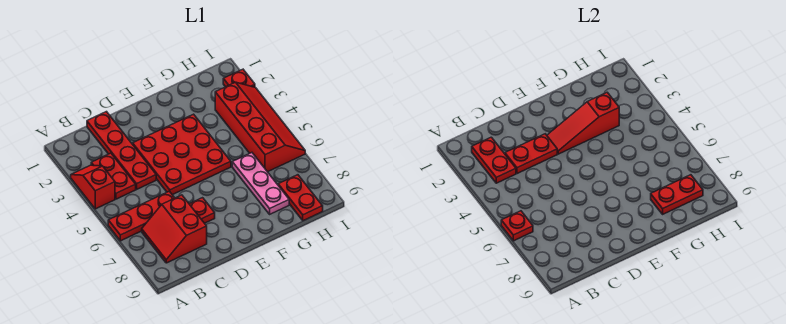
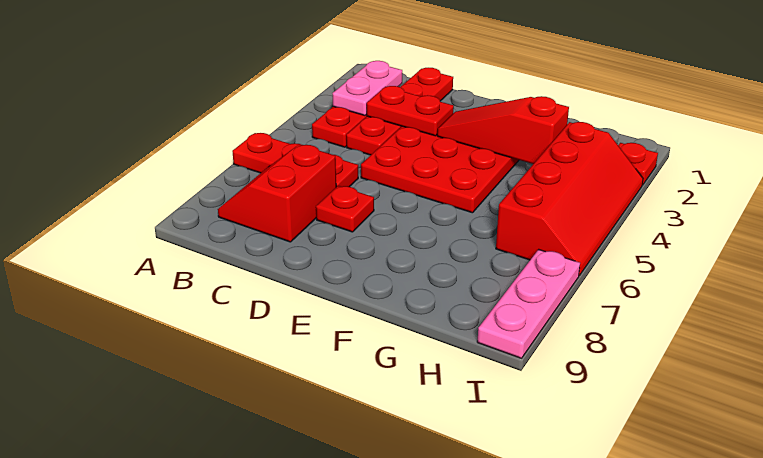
red slope A3:A4 level 1 top 4 -> none
red plate A6 level 2 -> none
red plate B2:B3 level 2 -> pink plate B2:B3 level 2
pink plate G6:G8 level 1 -> pink plate I7:I9 level 1
red plate G8:H8 level 2 -> none
red plate H8:H9 level 1 -> none

